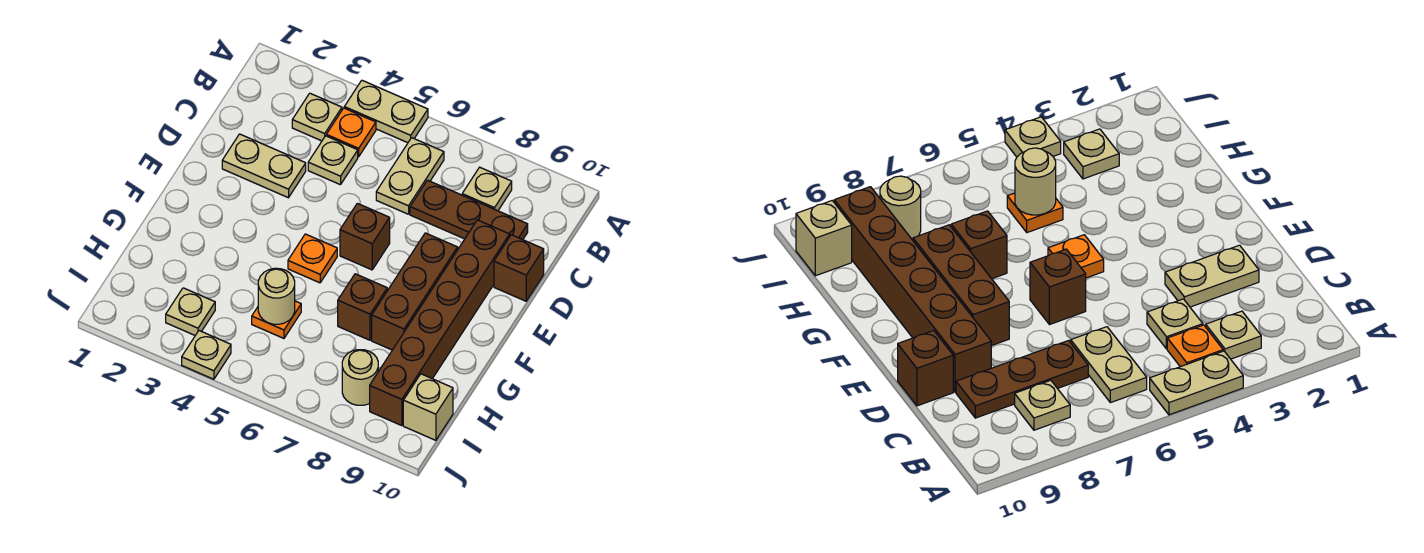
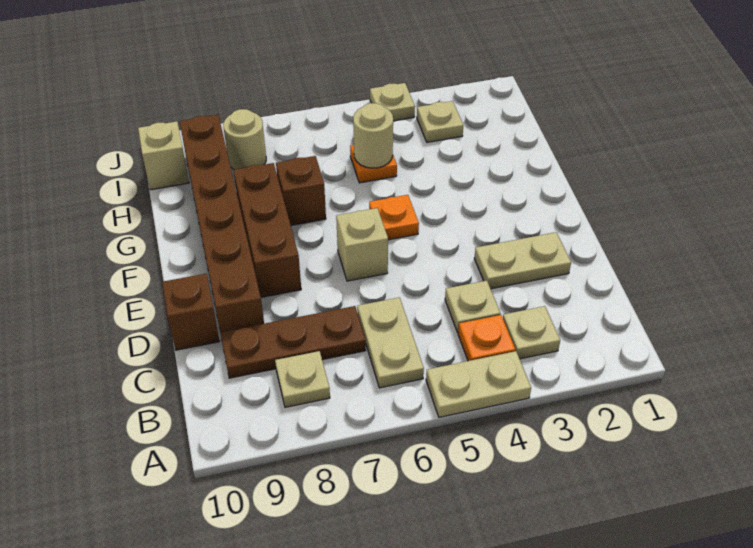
brown brick E6 level 1 -> tan brick E6 level 1

